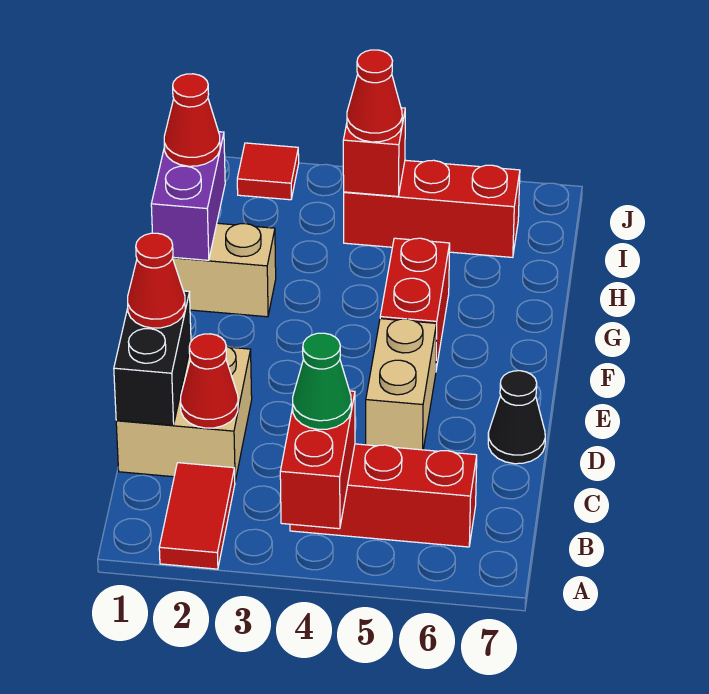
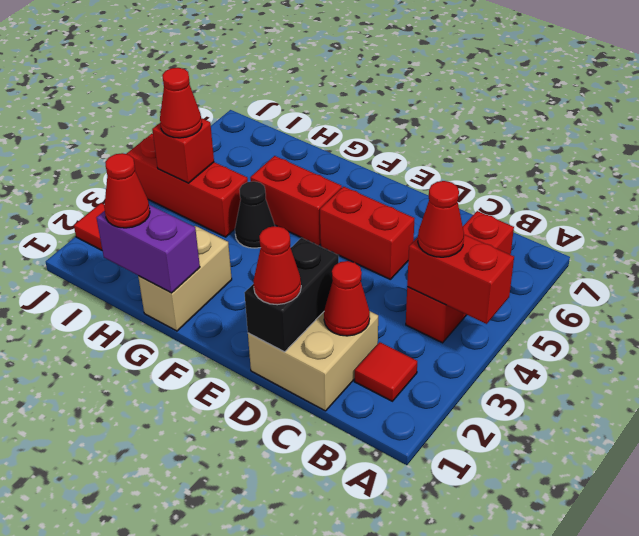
red tile A2:B2 level 1 -> red tile B2 level 1
green cone B4 level 3 -> red cone B4 level 3
black brick C1:D1 level 2 -> black brick D1:D2 level 2
tan brick D5:E5 level 1 -> red brick D5:E5 level 1
black cone D7 level 1 -> black cone G4 level 1
red brick I4:I6 level 1 -> red brick H4:J4 level 1

